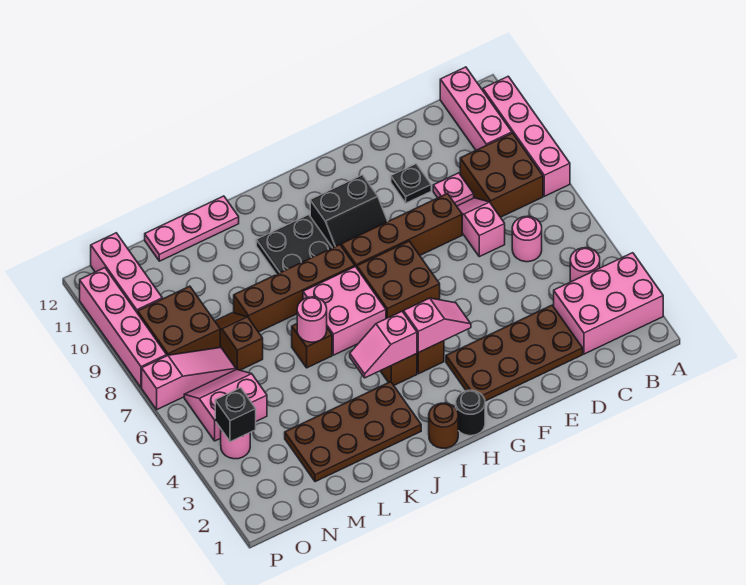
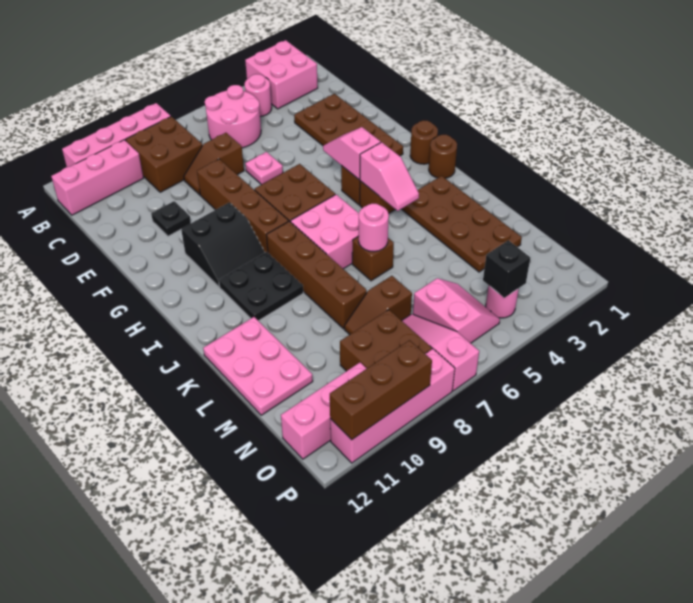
pink brick A2:C3 level 1 -> pink brick A2:B3 level 1
pink round brick C6 level 1 -> pink round brick B5:C6 level 1
pink slope D7:D8 level 1 top 7 -> brown slope D7:D8 level 1 top 7
pink plate D9 level 1 -> pink plate E6 level 1
black slope G9:H10 level 1 top 10 -> black slope G9:H10 level 1 top G
black round brick H1 level 1 -> brown round brick H1 level 1
pink plate K12:M12 level 1 -> pink plate K11:M12 level 1
pink slope N5:O6 level 1 top 5 -> pink slope N5:O6 level 1 top 6
none -> brown brick P9:P11 level 2

